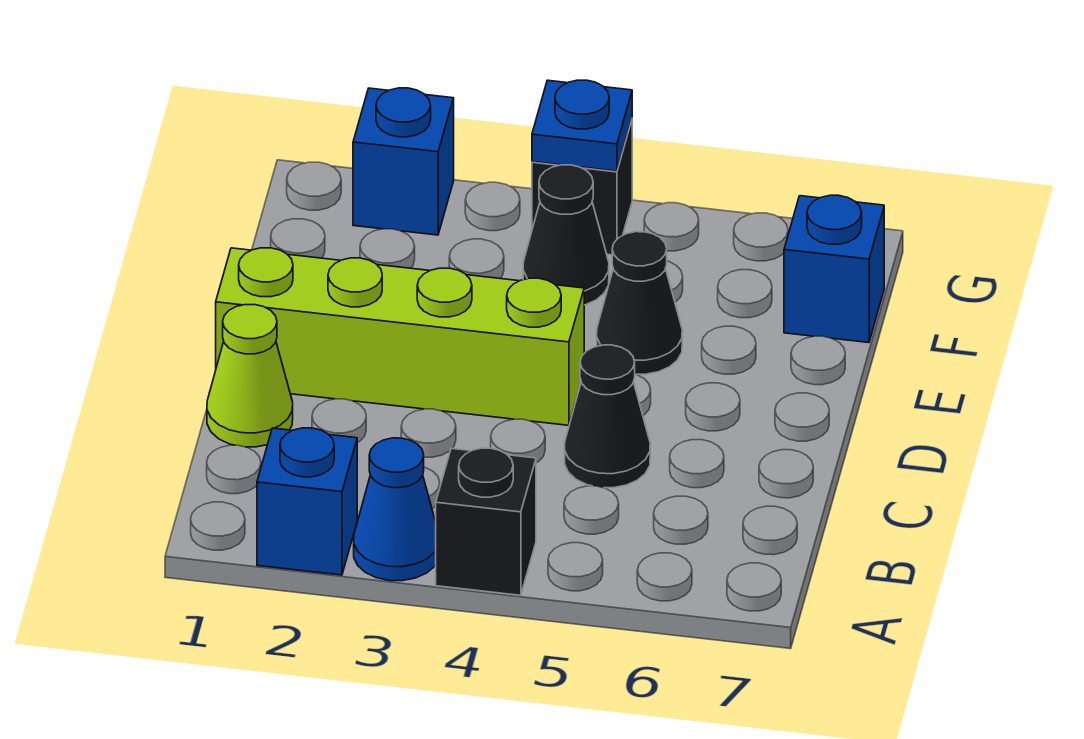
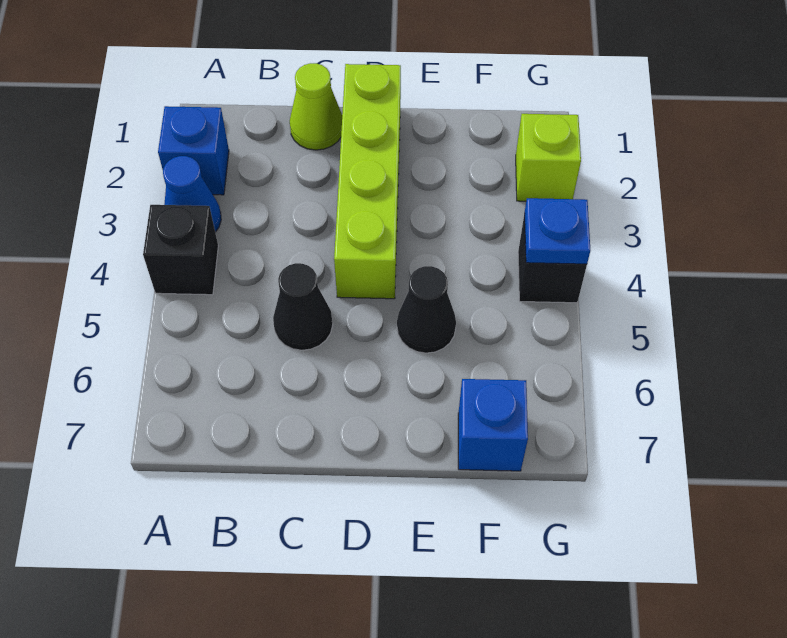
black cone F4 level 1 -> none
blue brick G2 level 1 -> lime brick G2 level 1

